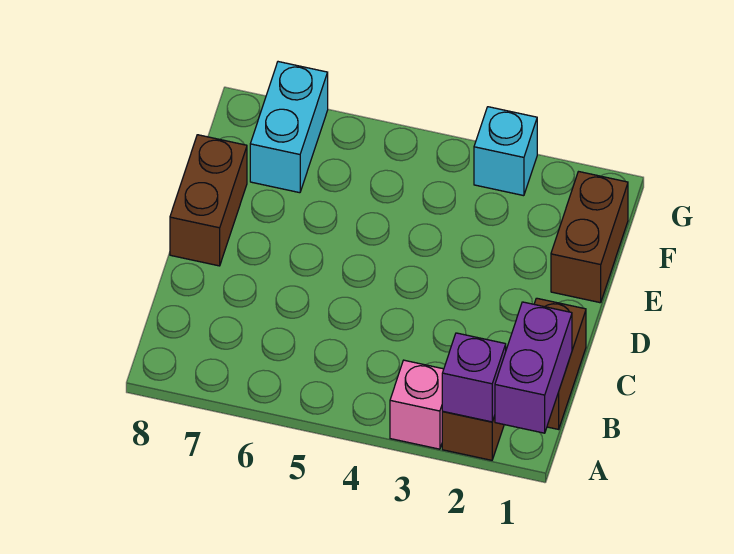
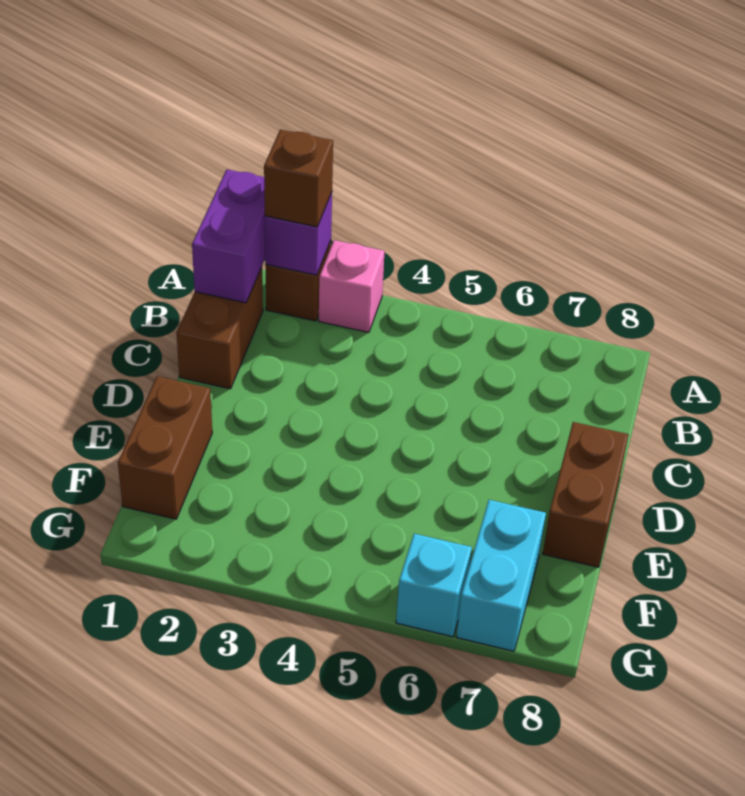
none -> brown brick A2 level 3
cyan brick G3 level 1 -> cyan brick G6 level 1

